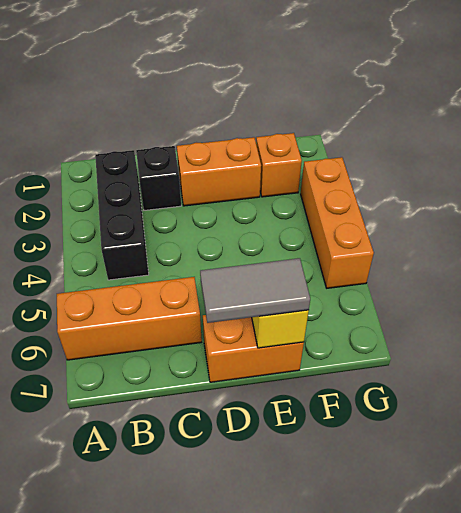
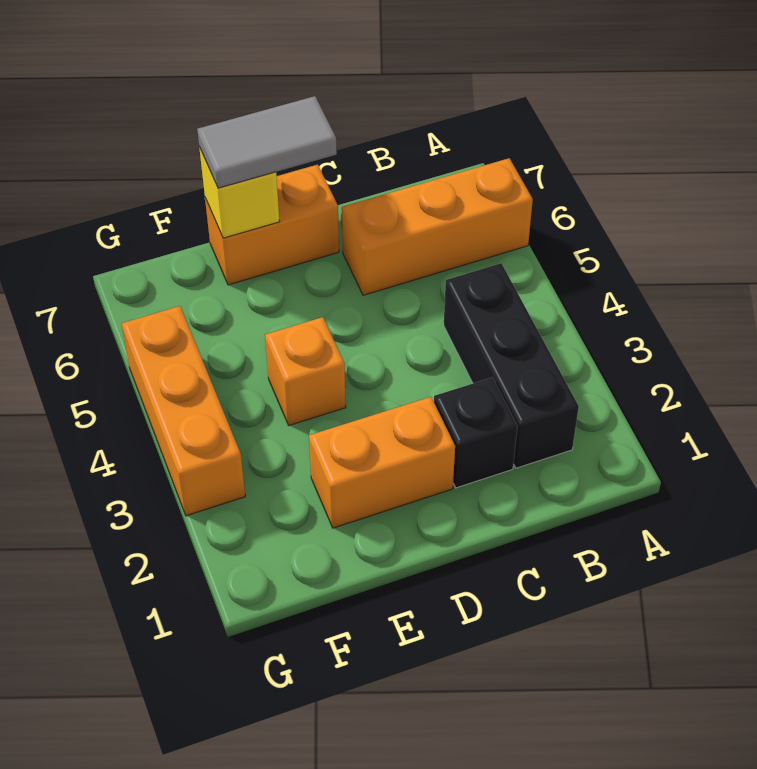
orange brick F2 level 1 -> orange brick E4 level 1

